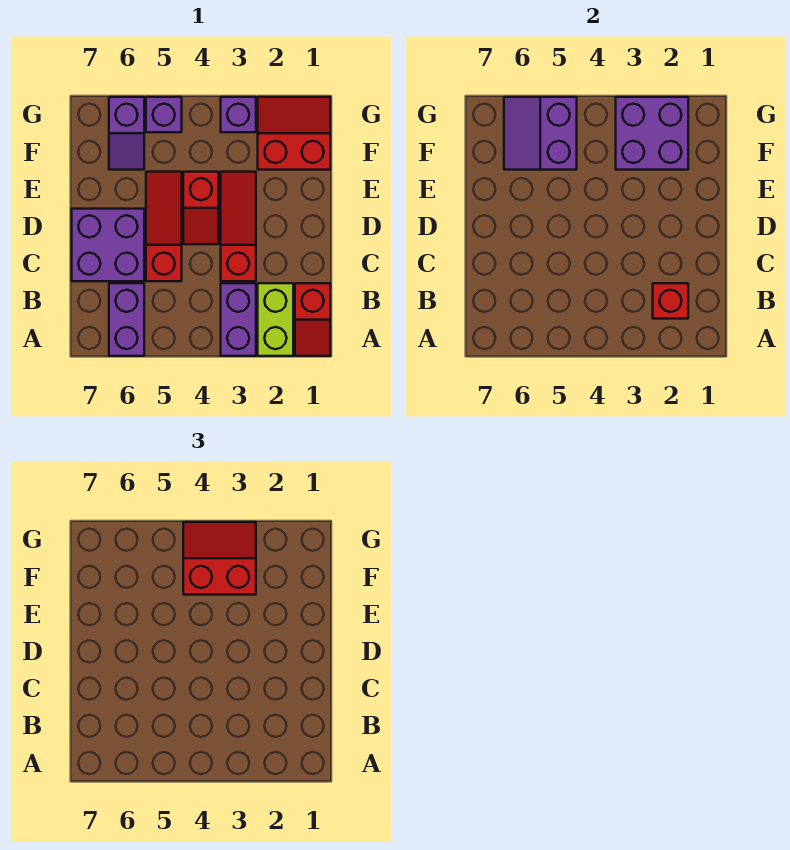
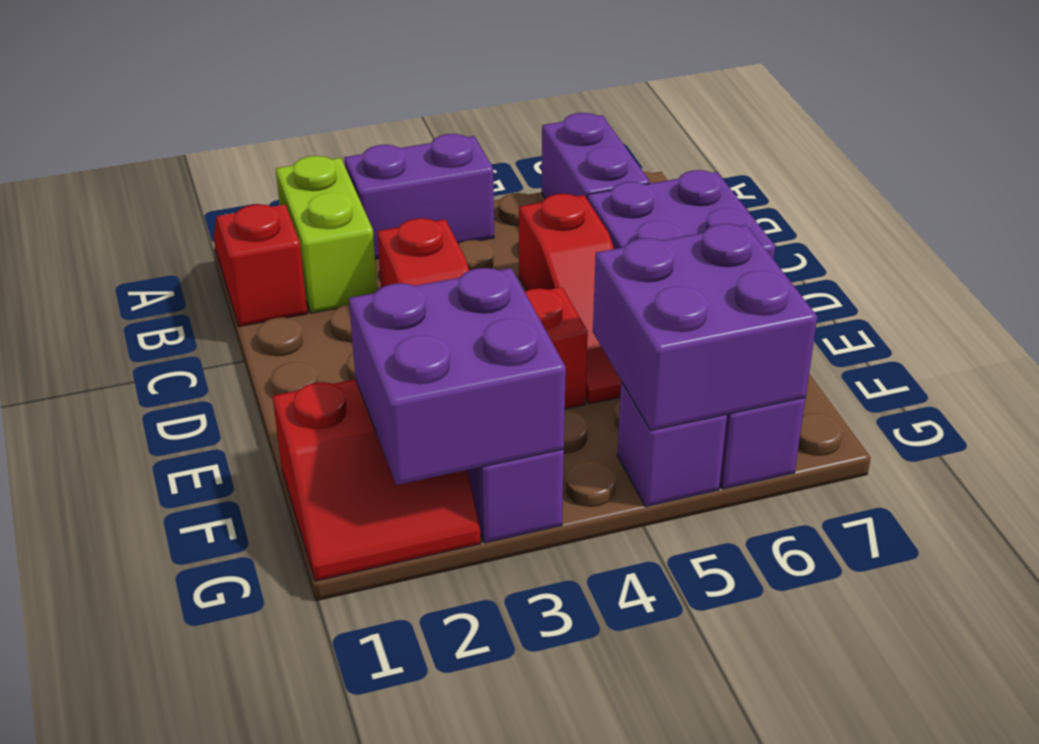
purple brick A3:B3 level 1 -> purple brick A3:A4 level 1
red brick B2 level 2 -> none
red slope F3:G4 level 3 top F -> none
purple slope F5:G6 level 2 top 5 -> purple brick F5:G6 level 2

